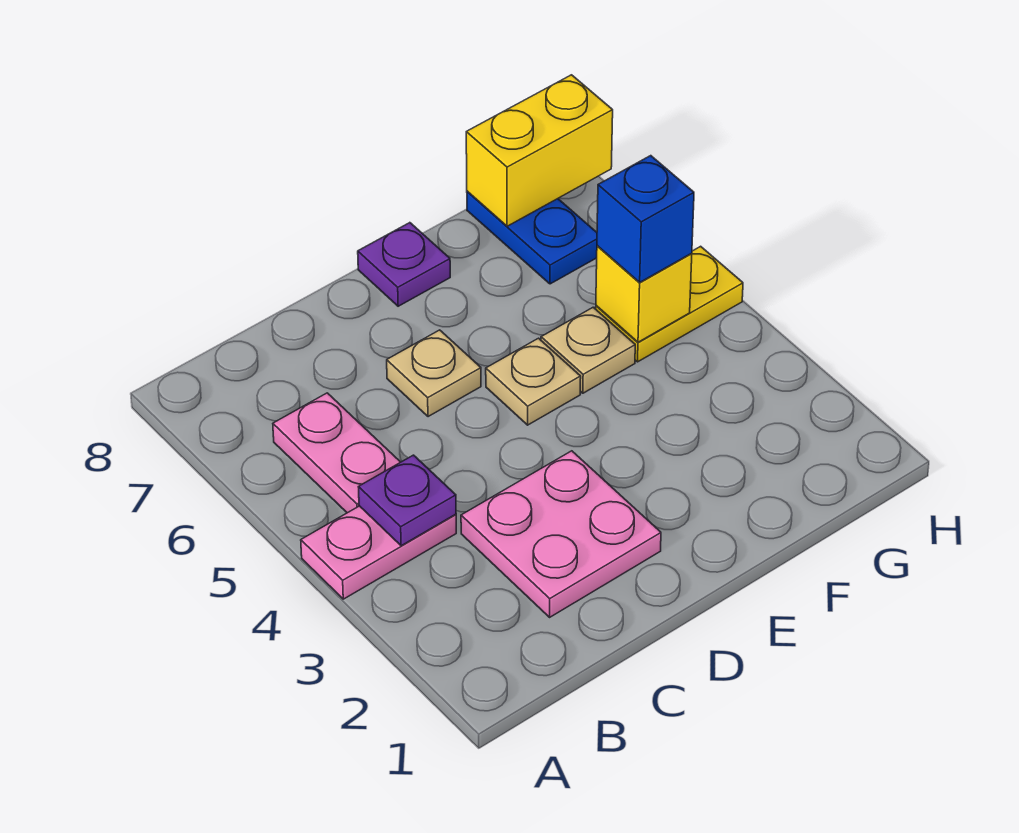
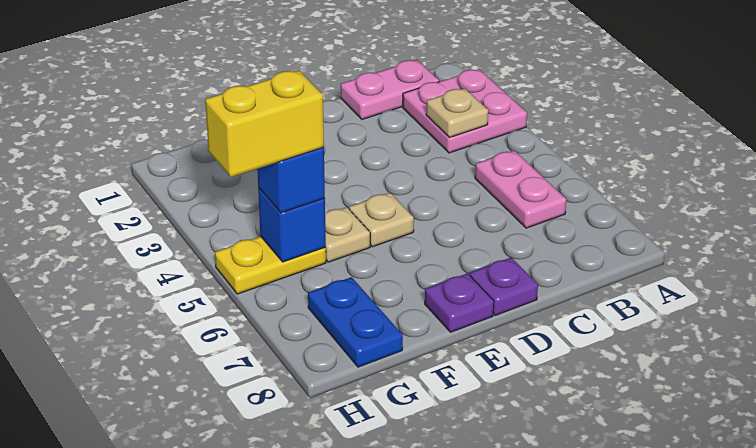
pink plate A4:B4 level 1 -> pink plate B1:C1 level 1
purple plate B4 level 2 -> purple plate D8 level 1
pink plate C2:D3 level 1 -> pink plate A2:B3 level 1
tan plate D6 level 1 -> tan plate B3 level 2
yellow brick G5 level 2 -> blue brick G5 level 2
yellow brick G8:H8 level 2 -> yellow brick G5:H5 level 4

